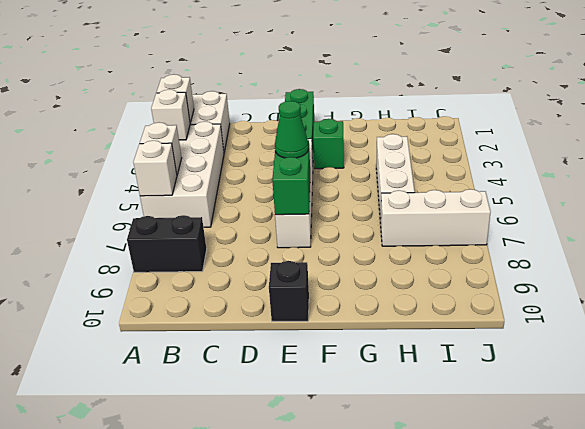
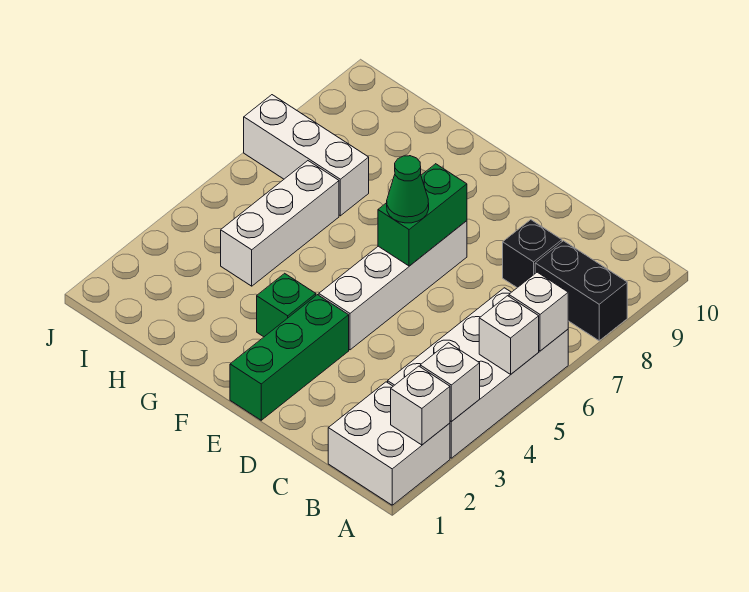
black brick E10 level 1 -> black brick C8 level 1

